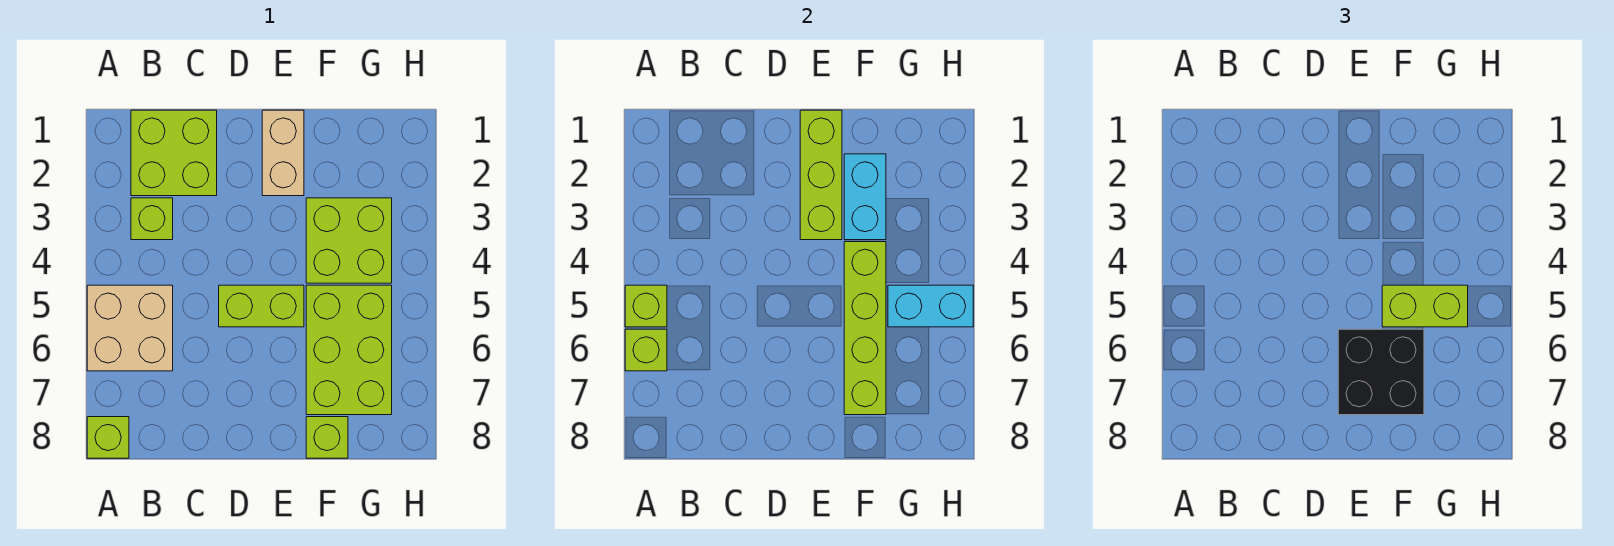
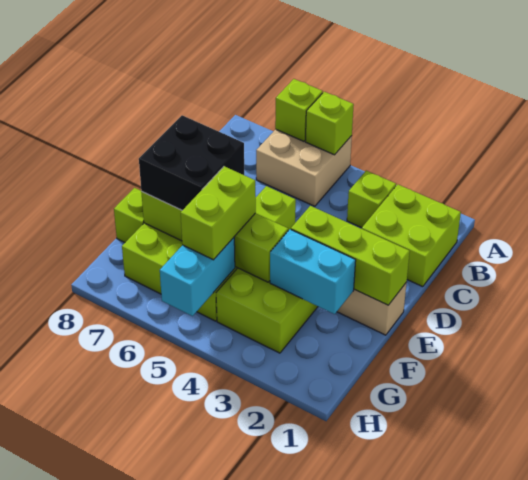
lime brick A8 level 1 -> none

